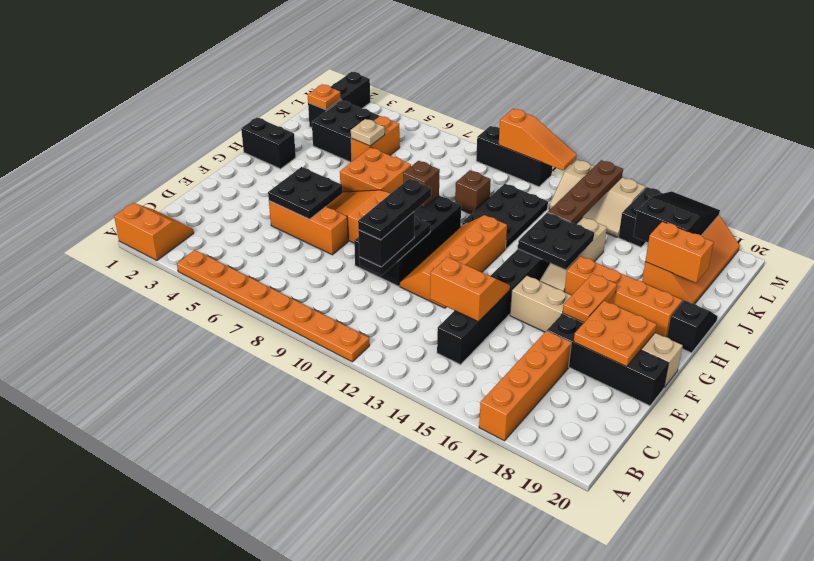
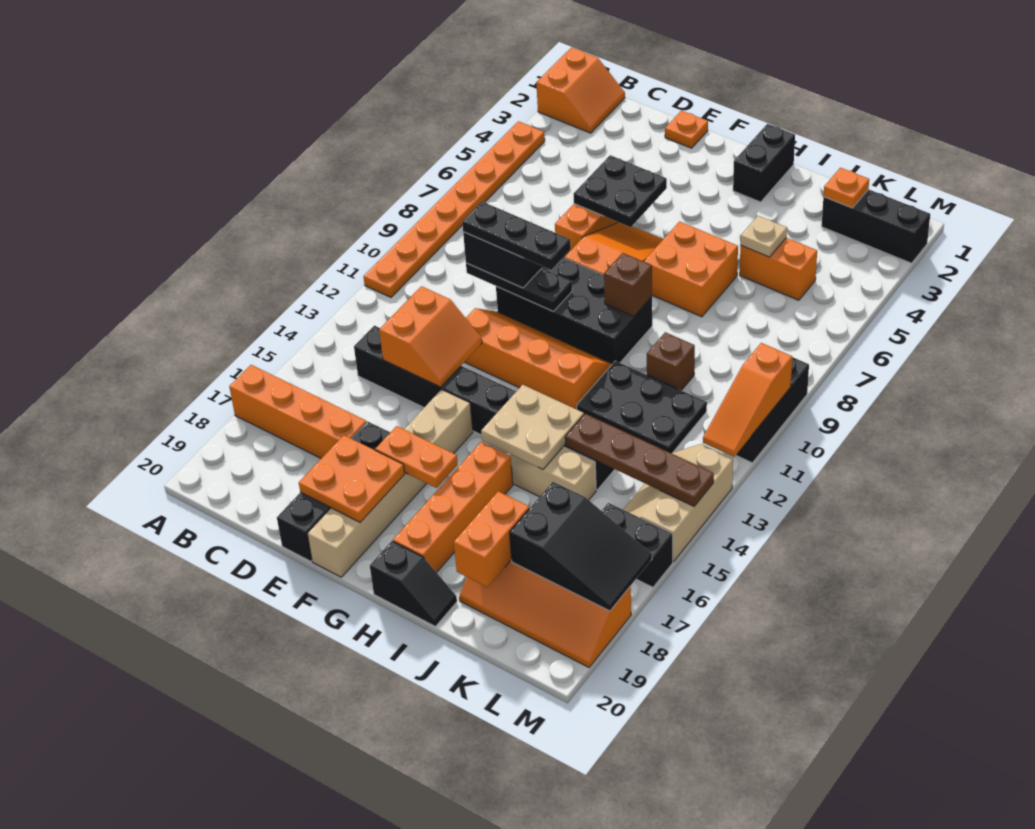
none -> orange plate E1 level 1
black plate H14:I15 level 2 -> tan plate H14:I15 level 2
black brick J3:K4 level 1 -> none

